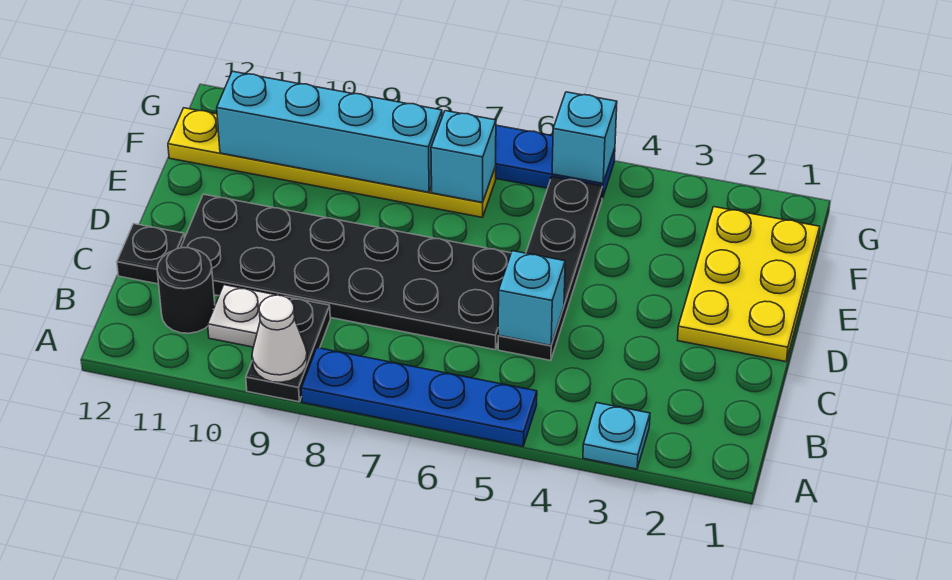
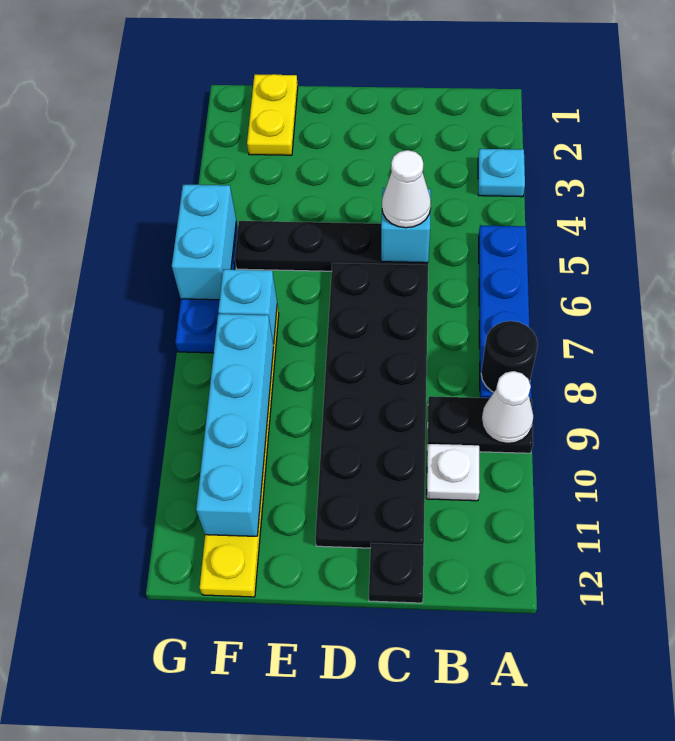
black round brick B11 level 1 -> black round brick A8 level 2
none -> white cone C5 level 3
yellow plate D1:F2 level 1 -> yellow plate F1:F2 level 1
cyan brick G5 level 2 -> cyan brick G5:G6 level 2

